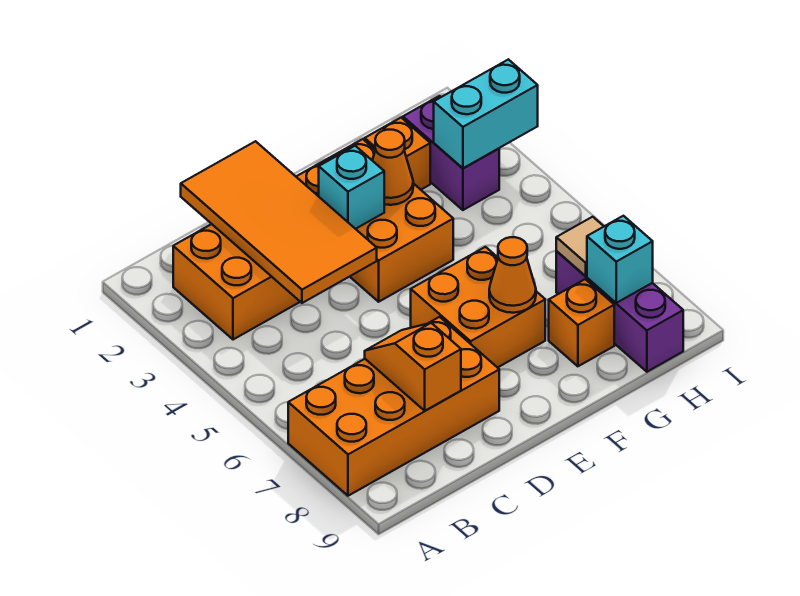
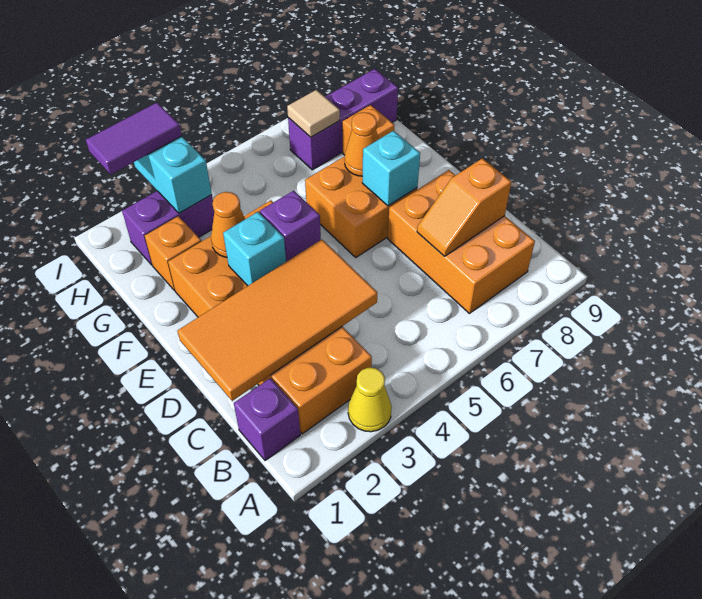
none -> yellow cone A3 level 1
orange brick A7:D8 level 1 -> orange brick B7:D8 level 1
none -> purple brick B1 level 1
none -> purple brick E4 level 2
cyan brick H8 level 2 -> cyan brick E7 level 2
none -> purple tile I2:I3 level 3

